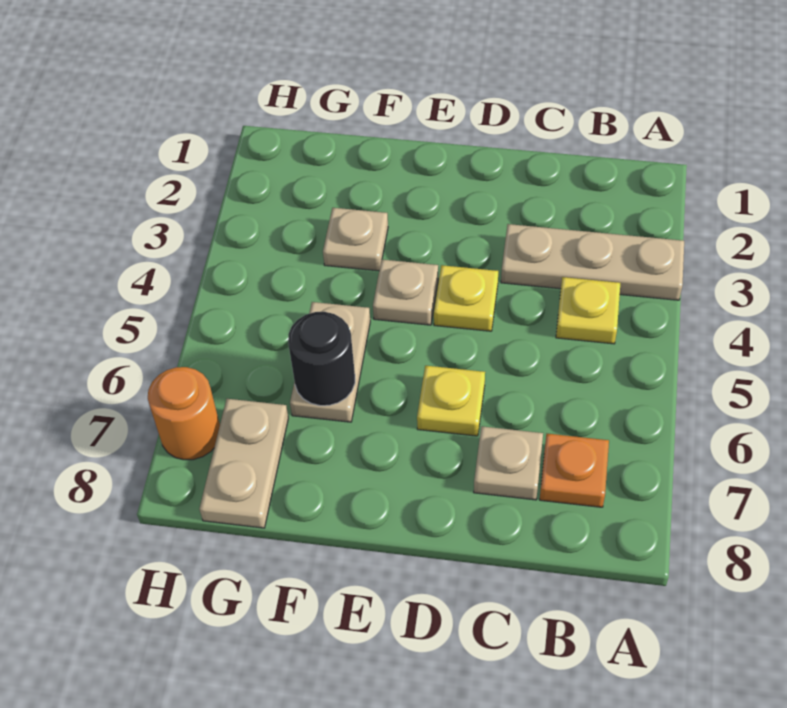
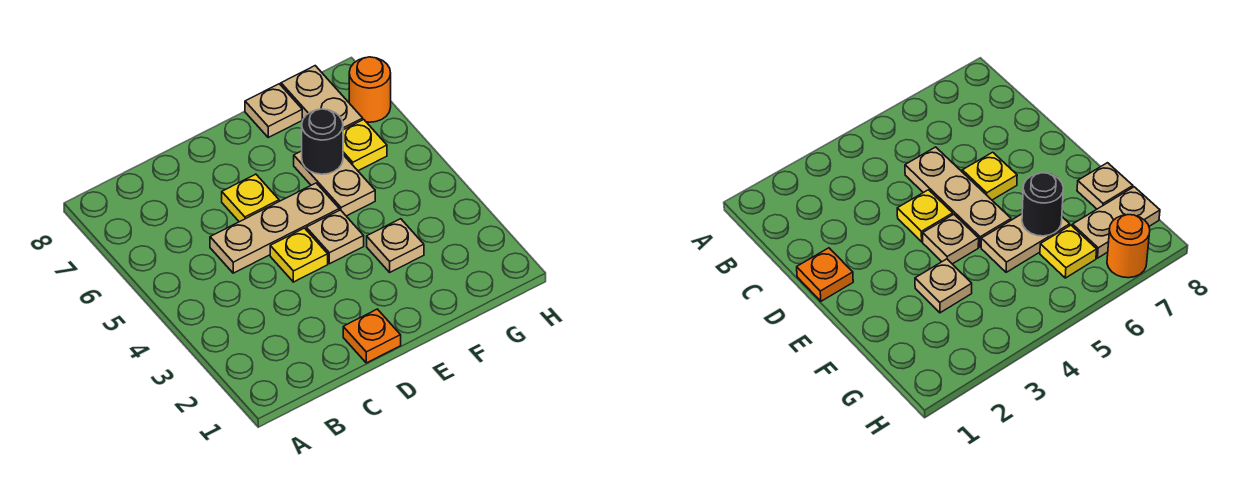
tan plate A3:C3 level 1 -> tan plate C5:E5 level 1
yellow plate B4 level 1 -> yellow plate G6 level 1
orange plate B7 level 1 -> orange plate D1 level 1
tan plate C7 level 1 -> tan plate F8 level 1

